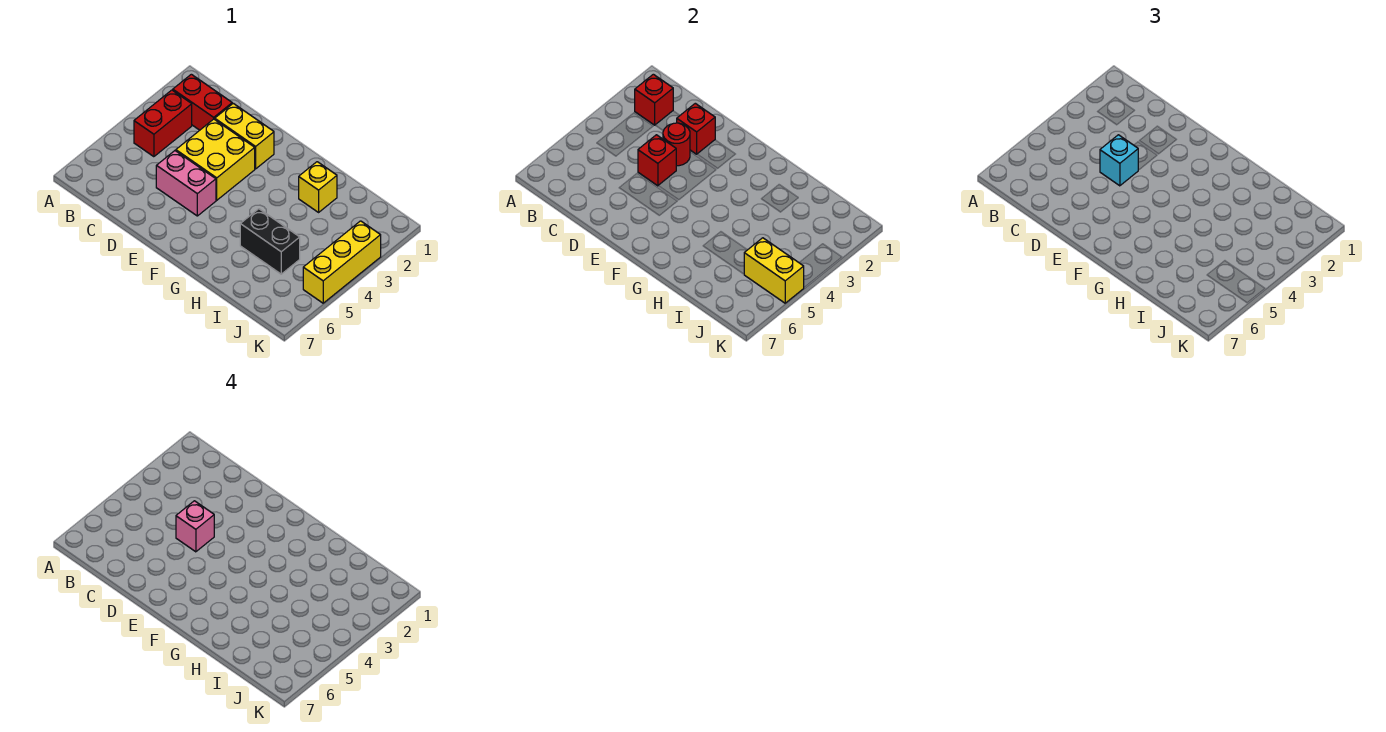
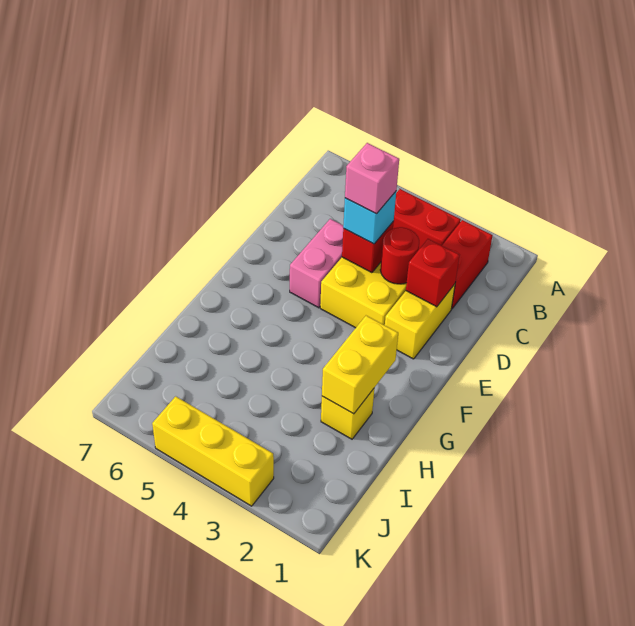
red brick B2 level 2 -> none
black brick H5:I5 level 1 -> none
yellow brick J5:K5 level 2 -> yellow brick G2:H2 level 2

